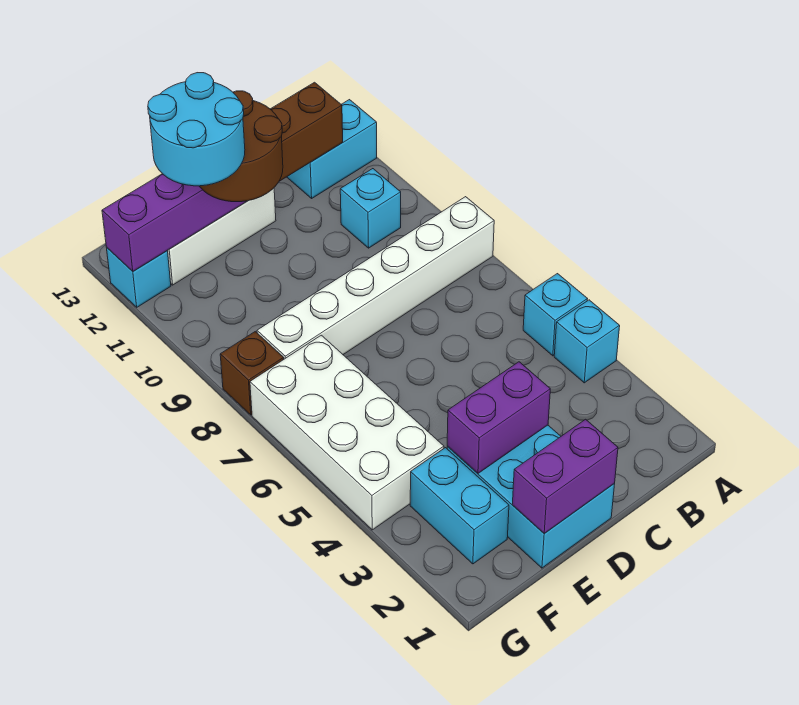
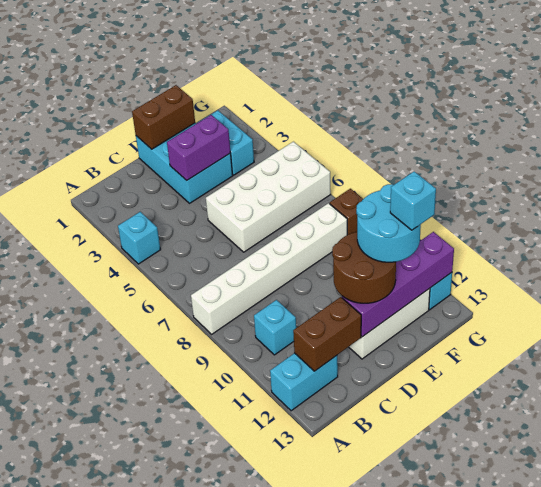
cyan brick A5 level 1 -> cyan brick F12 level 5
purple brick D1:E1 level 2 -> brown brick D1:E1 level 2
white brick F4:G7 level 1 -> white brick D5:G6 level 1

